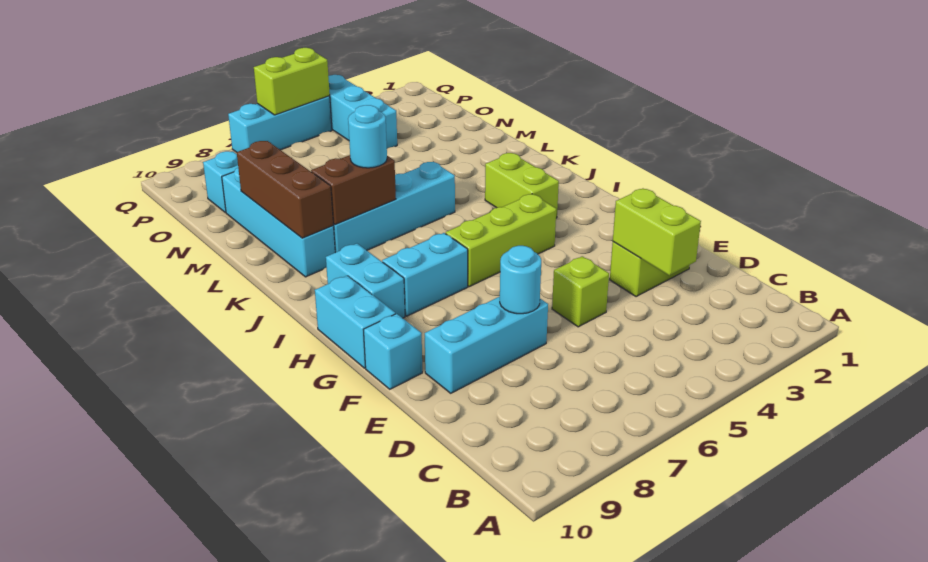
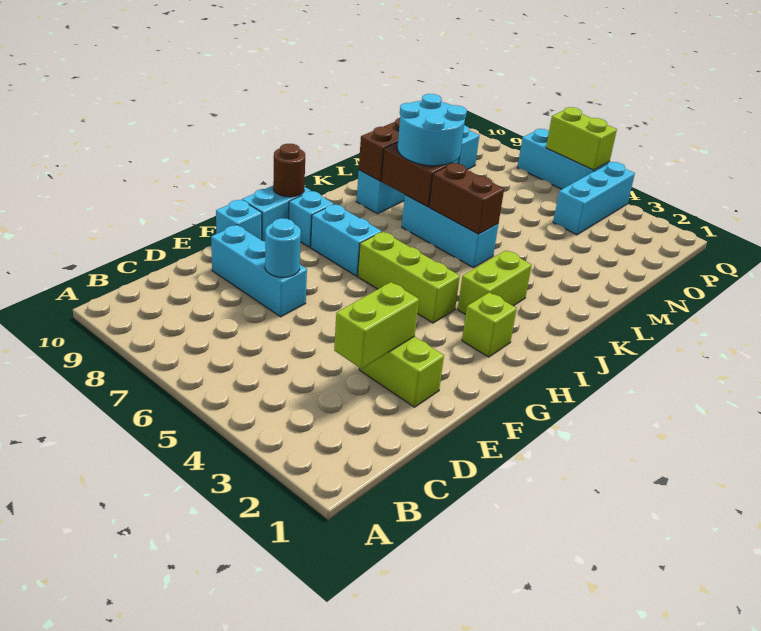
lime brick E5 level 1 -> lime brick H2 level 1
cyan brick H9:I9 level 1 -> cyan brick H9 level 1
none -> brown round brick H10 level 2
cyan brick K5:K8 level 1 -> cyan brick K5:K7 level 1
none -> brown brick K5:K6 level 2
cyan round brick K7 level 3 -> cyan round brick K7:L8 level 3

